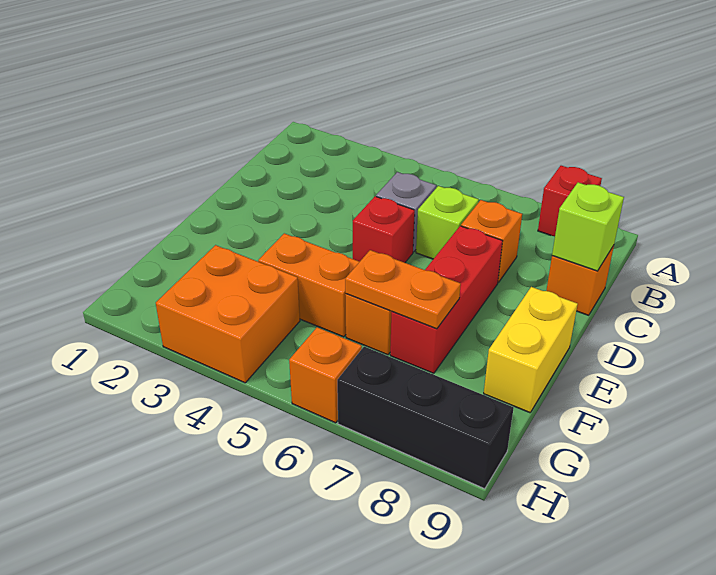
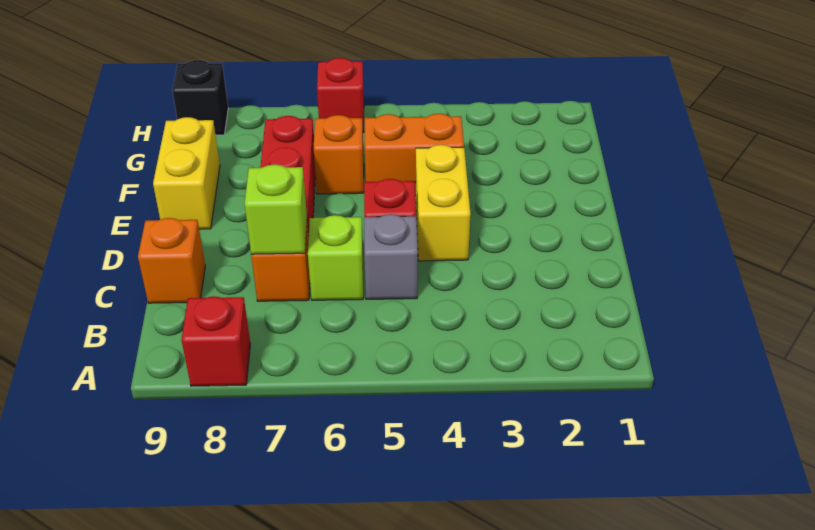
lime brick C9 level 2 -> lime brick C7 level 2
none -> yellow brick D4:E4 level 1
orange plate F6:F7 level 2 -> none
orange brick G3:H4 level 1 -> none
orange brick H6 level 1 -> red brick H6 level 1
black brick H7:H9 level 1 -> black brick H9 level 1

